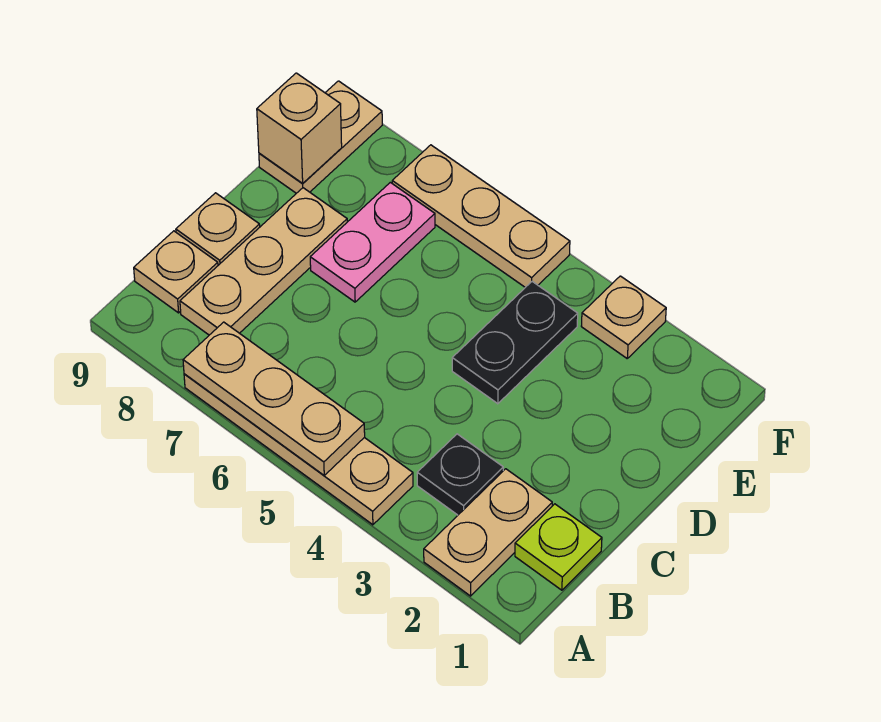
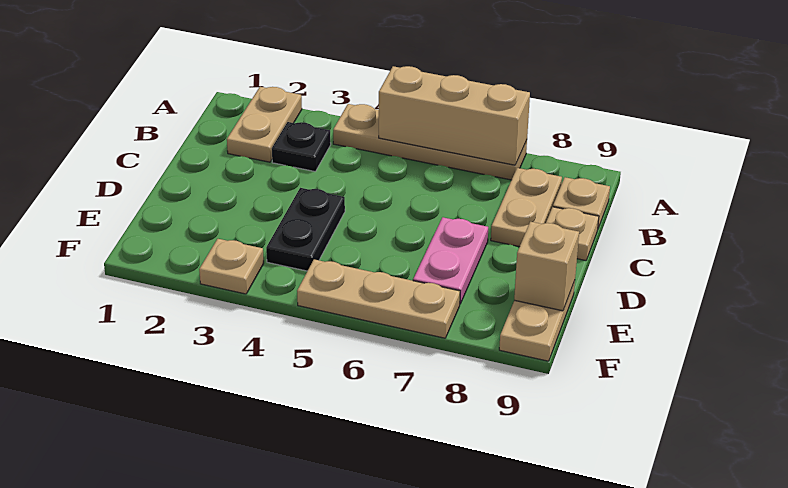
tan plate A5:A7 level 2 -> tan brick A5:A7 level 2
lime plate B1 level 1 -> none
tan plate B8:D8 level 1 -> tan plate B8:C8 level 1

